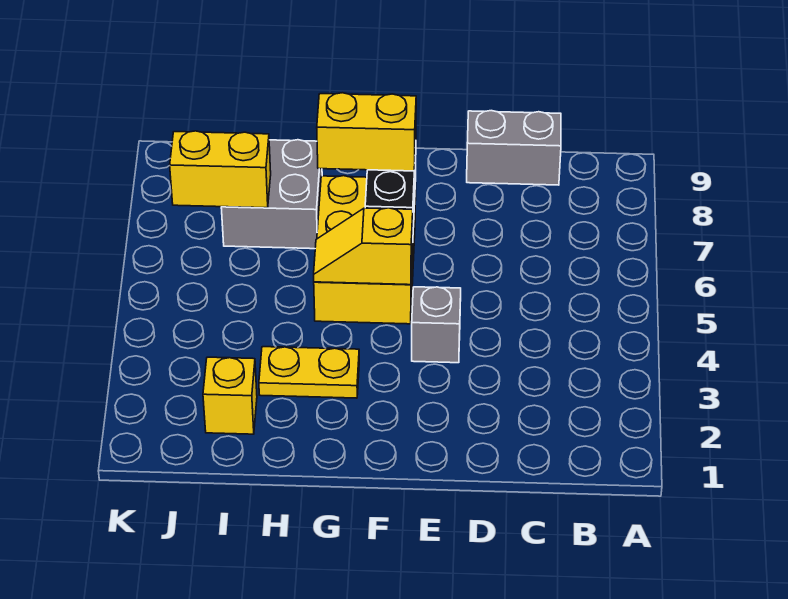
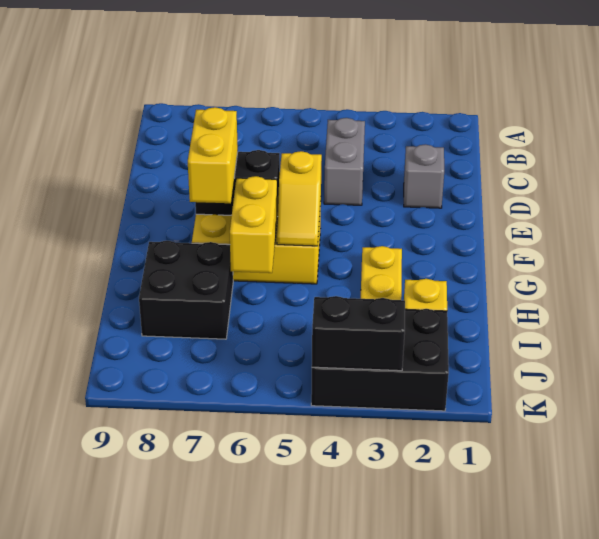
grey brick C9:D9 level 1 -> grey brick C4:D4 level 1
grey brick E4 level 1 -> grey brick D2 level 1
grey brick H7:I8 level 1 -> black brick H7:I8 level 1
yellow brick I7:J7 level 2 -> yellow brick G6:H6 level 2
none -> black brick J2:K4 level 1
none -> black brick K3:K4 level 2

